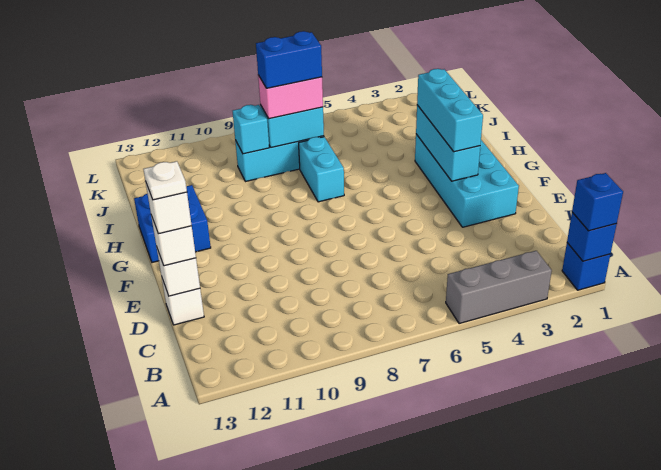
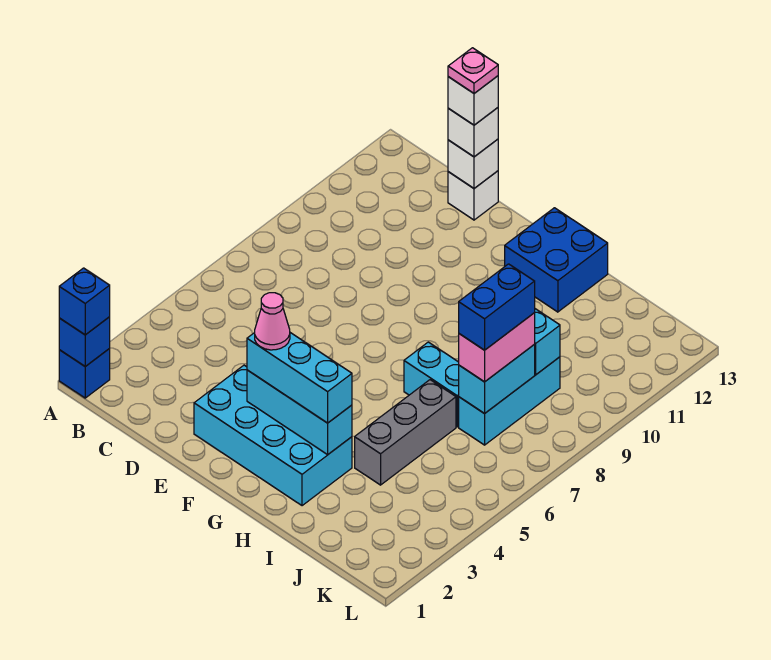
grey brick A3:A5 level 1 -> grey brick I4:I6 level 1
white plate D13 level 5 -> pink plate D13 level 5
none -> pink cone F3 level 4

